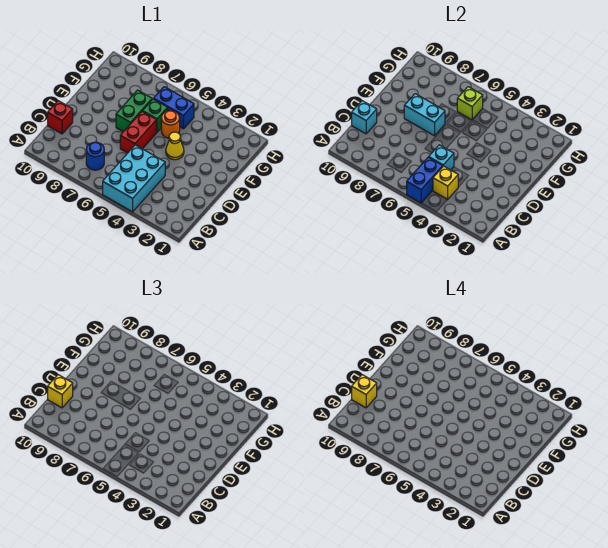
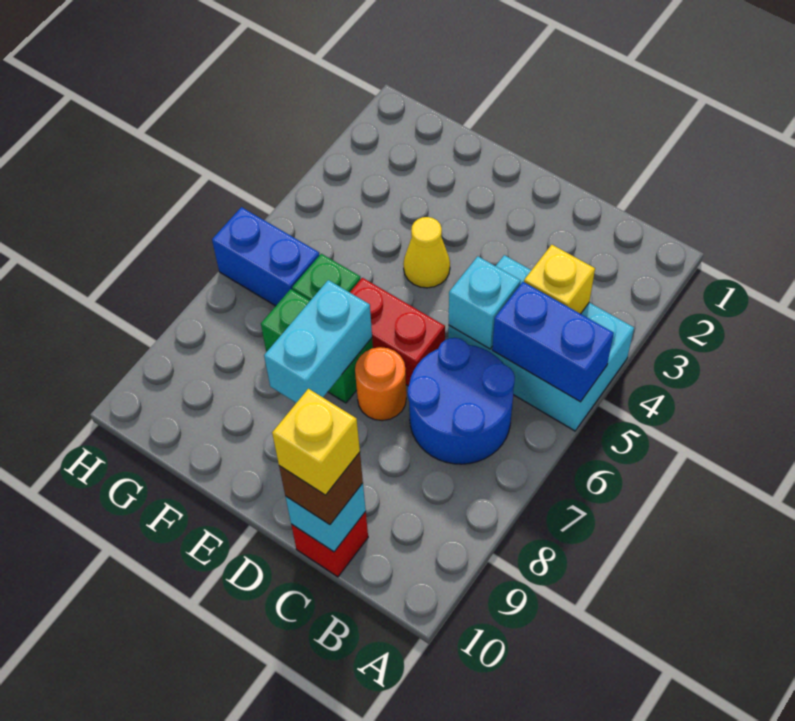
blue round brick B7 level 1 -> blue round brick B6:C7 level 1
yellow brick C10 level 3 -> brown brick C10 level 3
orange round brick F5 level 1 -> orange round brick D7 level 1
blue brick G5:G6 level 1 -> blue brick G6:H6 level 1
lime brick G6 level 2 -> none

